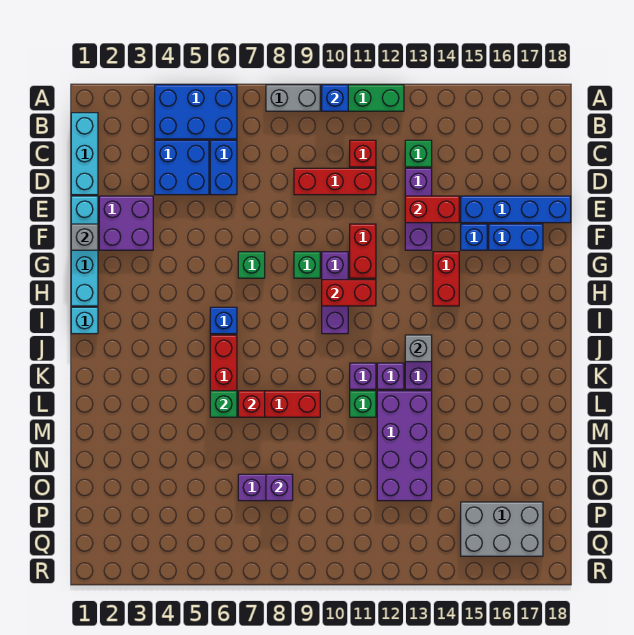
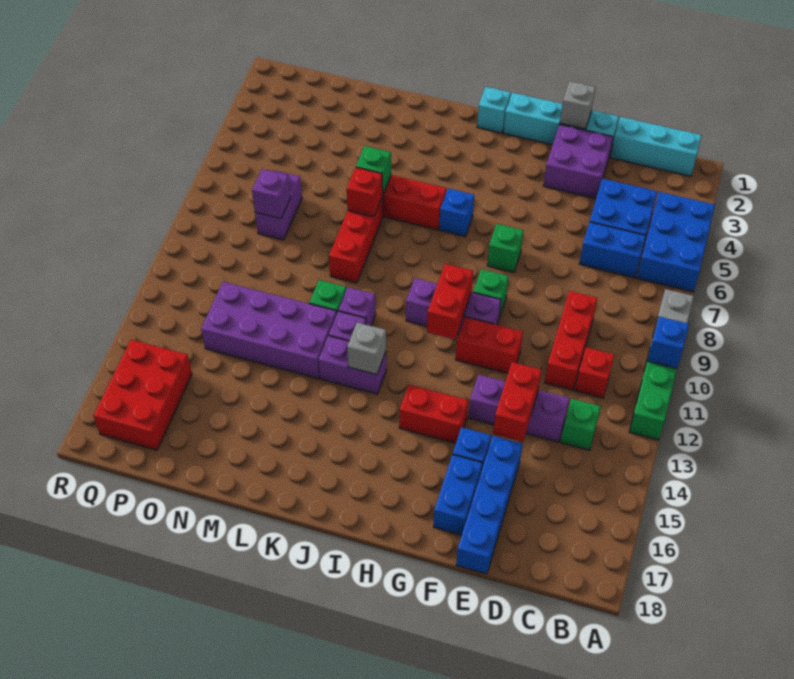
grey brick P15:Q17 level 1 -> red brick P15:Q17 level 1

